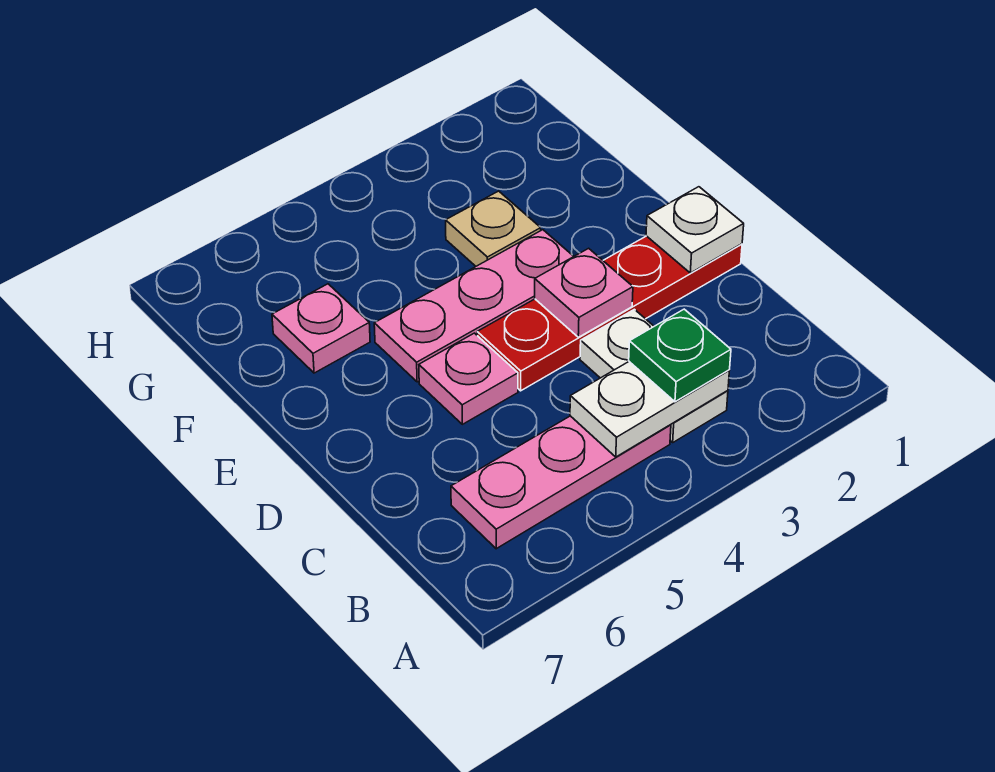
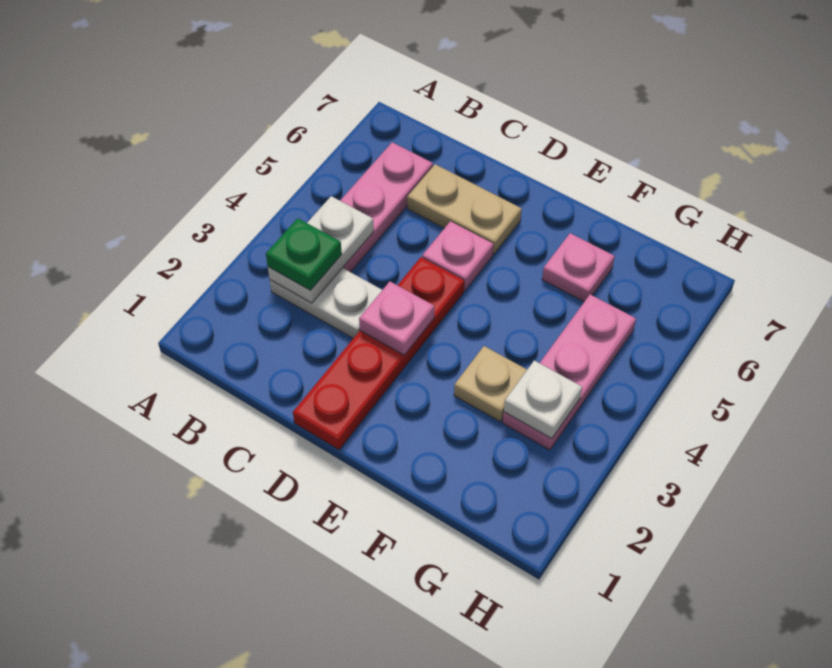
none -> tan plate C6:D6 level 1
white plate D1 level 2 -> white plate G3 level 2
pink plate E3:E5 level 1 -> pink plate G3:G5 level 1

